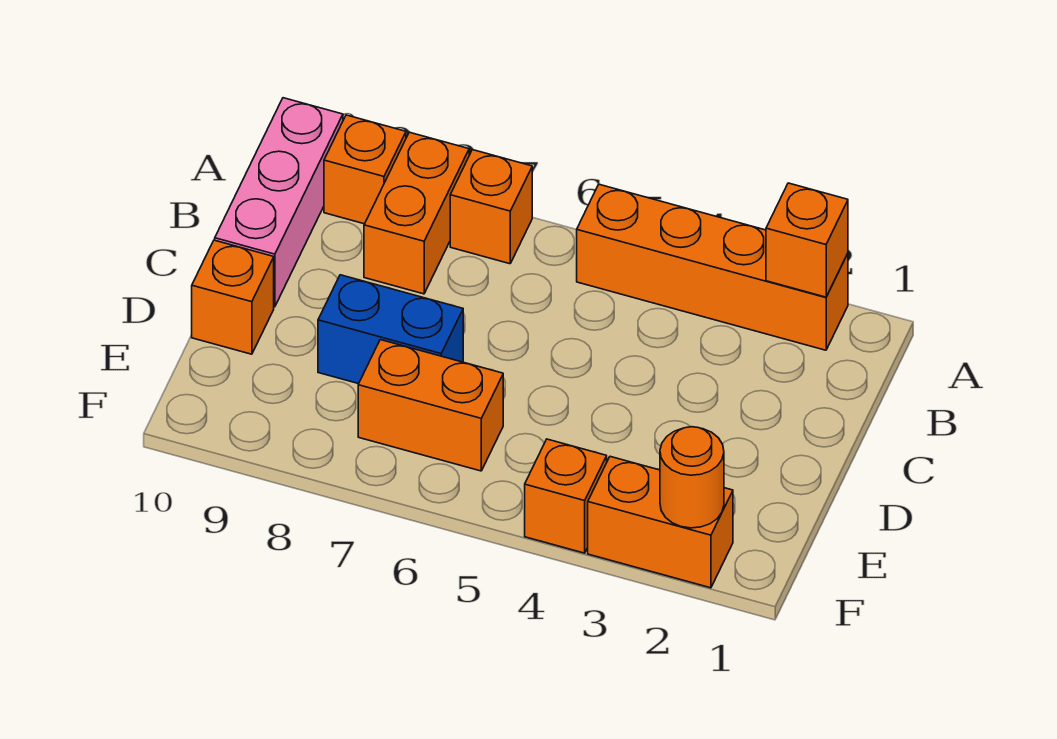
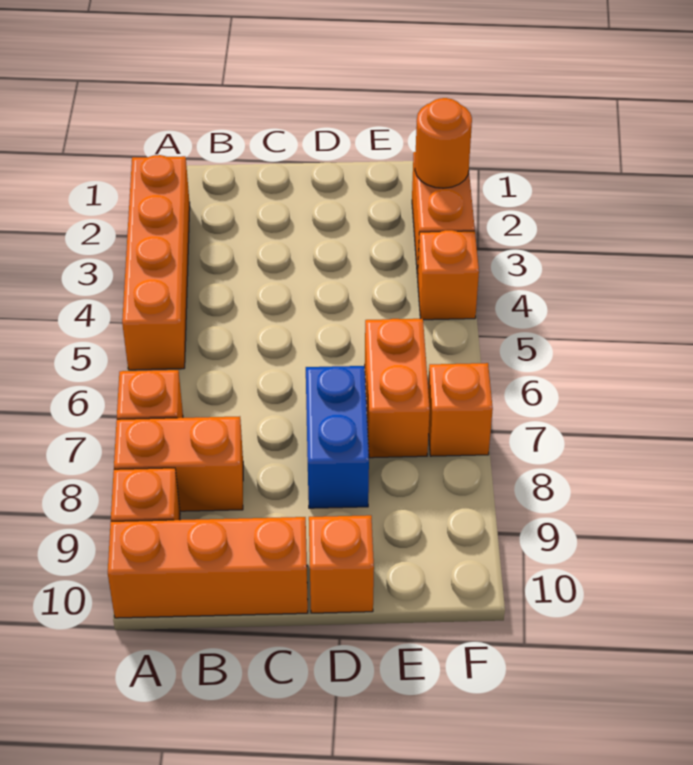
orange brick A2 level 2 -> orange brick F7 level 1
pink brick A10:C10 level 1 -> orange brick A10:C10 level 1

